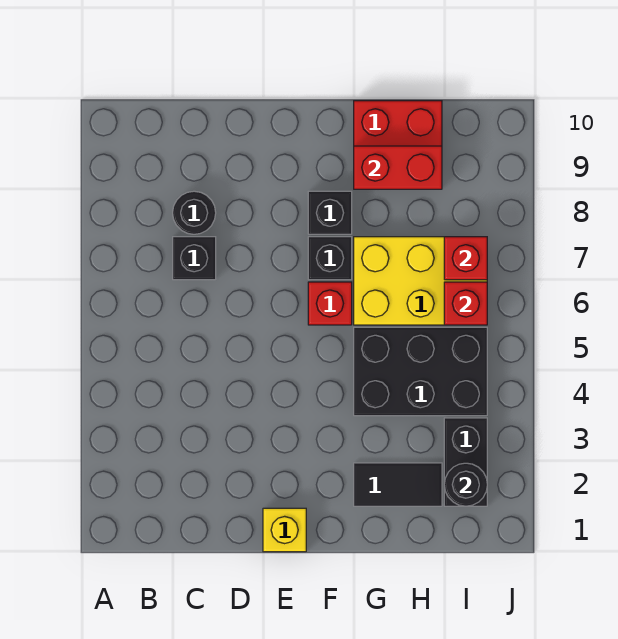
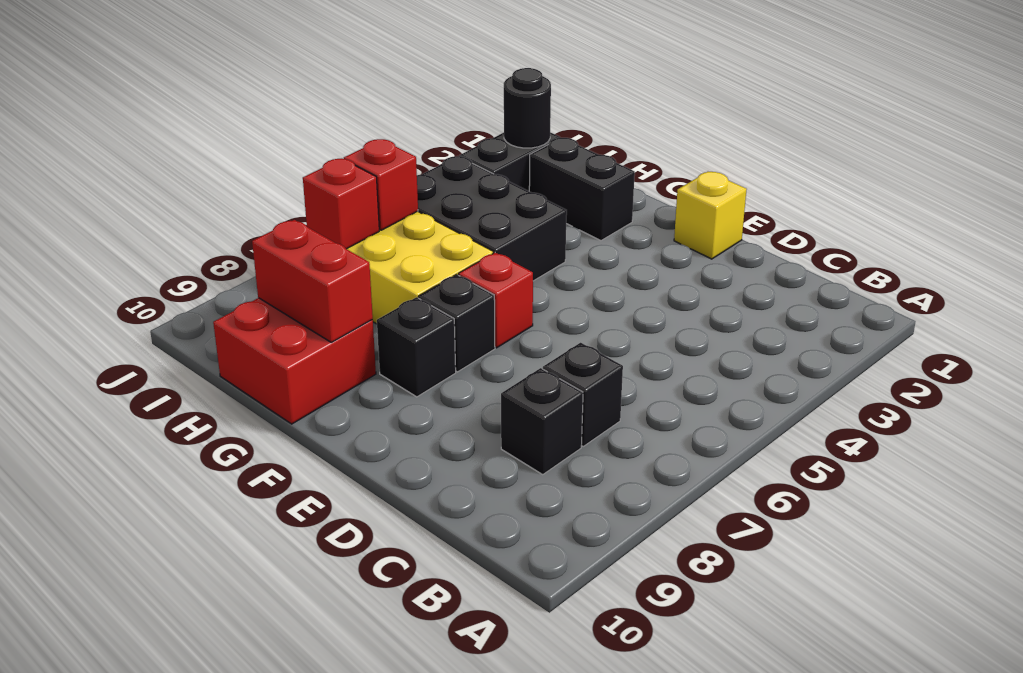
black round brick C8 level 1 -> black brick C8 level 1
black tile G2:H2 level 1 -> black brick G2:H2 level 1

